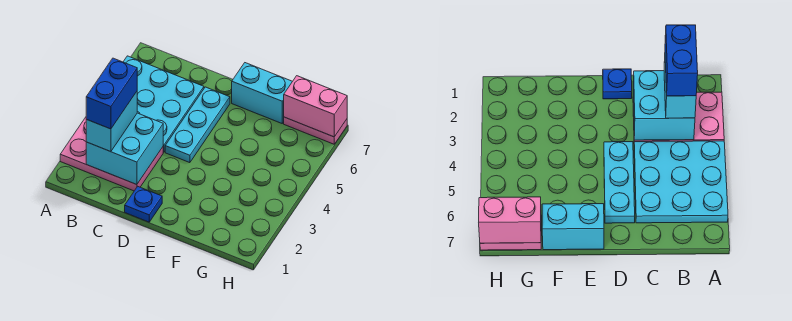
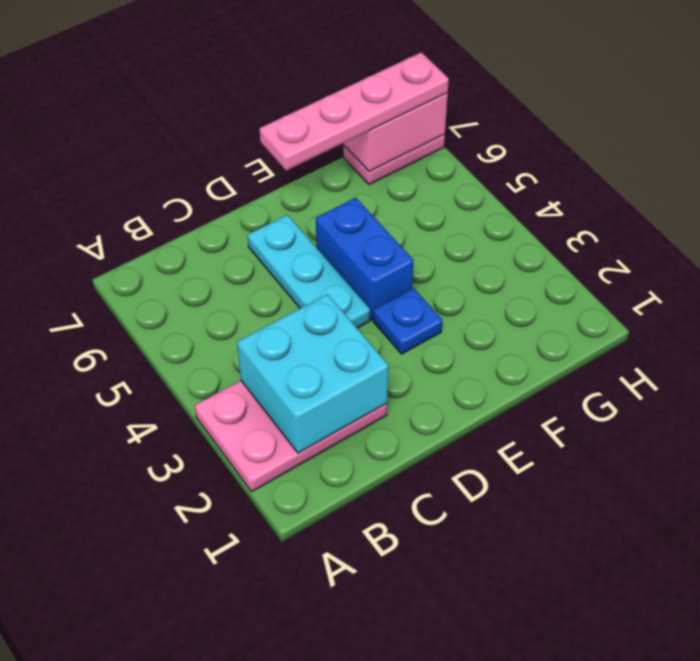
cyan plate A4:C6 level 1 -> none
cyan brick B2:B3 level 3 -> none
blue brick B2:B3 level 4 -> blue brick E4:E5 level 1
blue plate D1 level 1 -> blue plate E3 level 1
cyan brick E7:F7 level 1 -> none
none -> pink plate E7:H7 level 3

